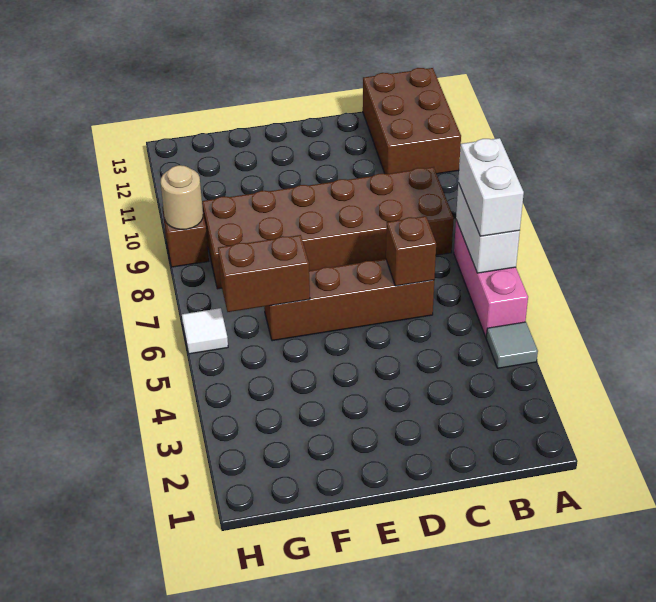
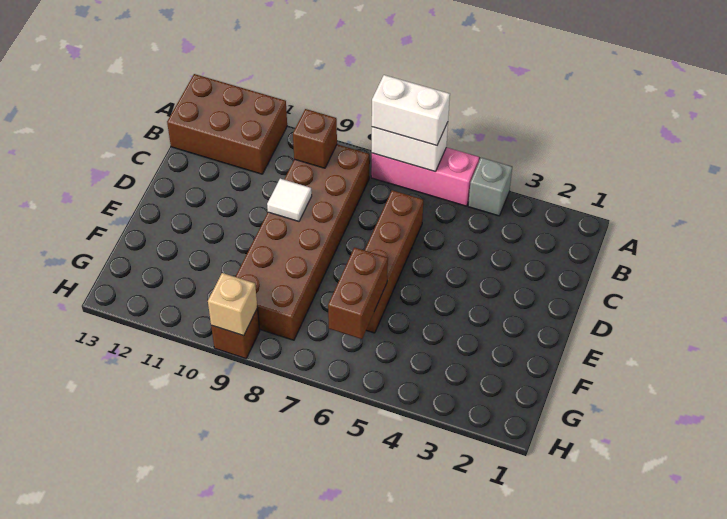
grey tile A4 level 1 -> grey brick A4 level 1
brown brick C6 level 2 -> brown brick B9 level 2
white tile H6 level 1 -> white tile D9 level 2
tan round brick H9 level 2 -> tan brick H9 level 2

